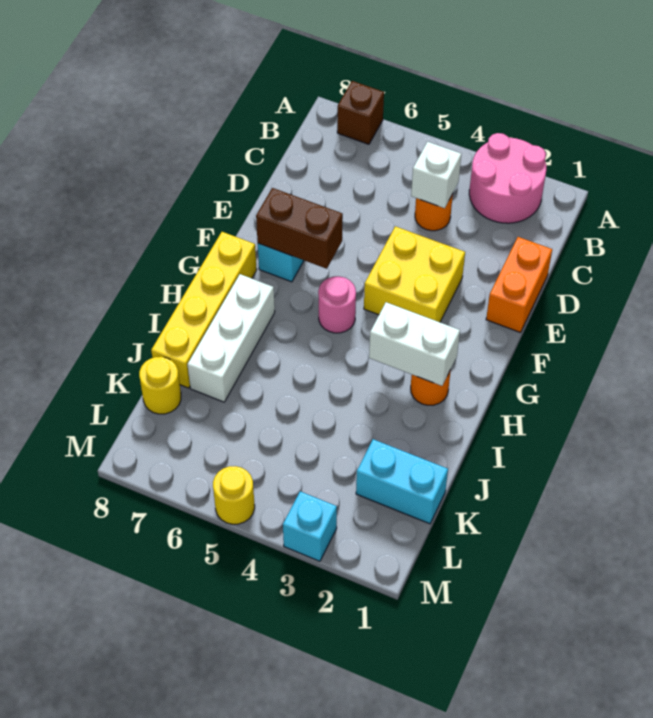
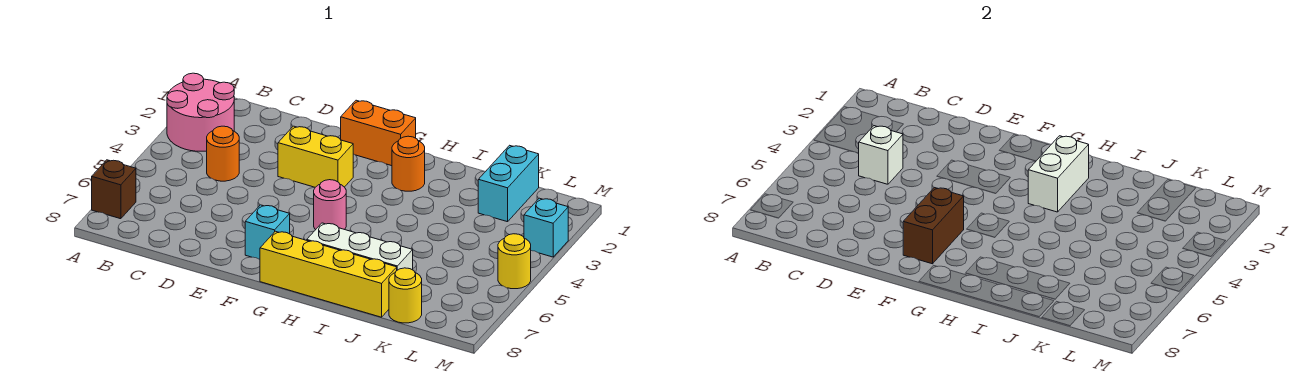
orange brick D1:E1 level 1 -> orange brick F1:G1 level 1
yellow brick E3:F4 level 1 -> yellow brick E3:F3 level 1

